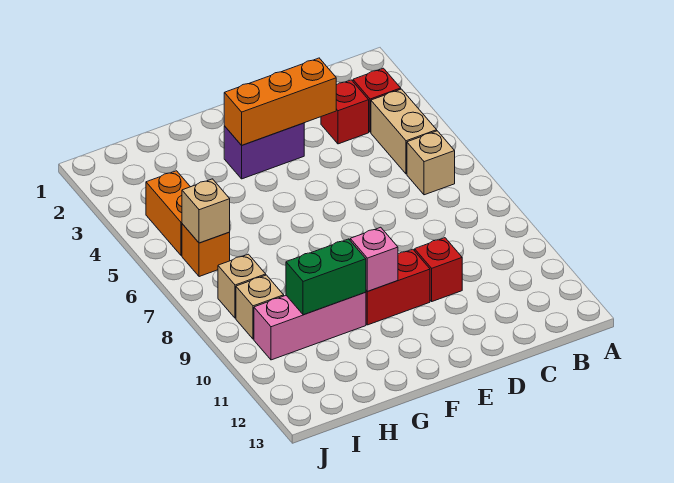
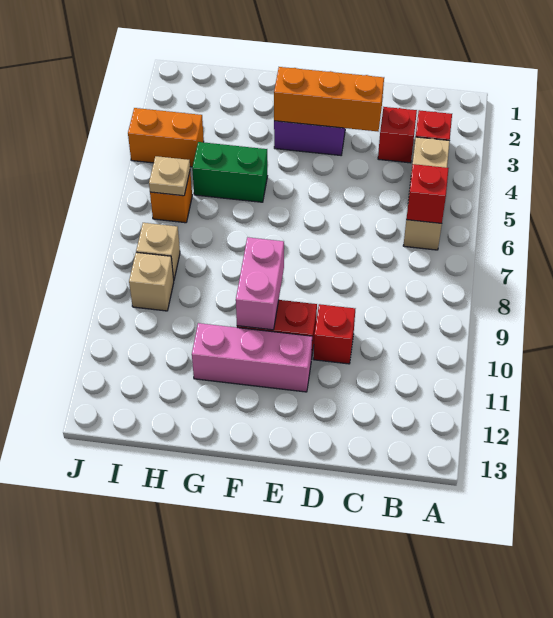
none -> red brick B6 level 2
pink brick F10 level 2 -> pink brick F9:F10 level 2
pink brick G10:I10 level 1 -> pink brick E11:G11 level 1
green brick G10:H10 level 2 -> green brick G5:H5 level 1
orange brick I4:I5 level 1 -> orange brick I4:J4 level 1
tan brick I6 level 2 -> tan plate I6 level 2

